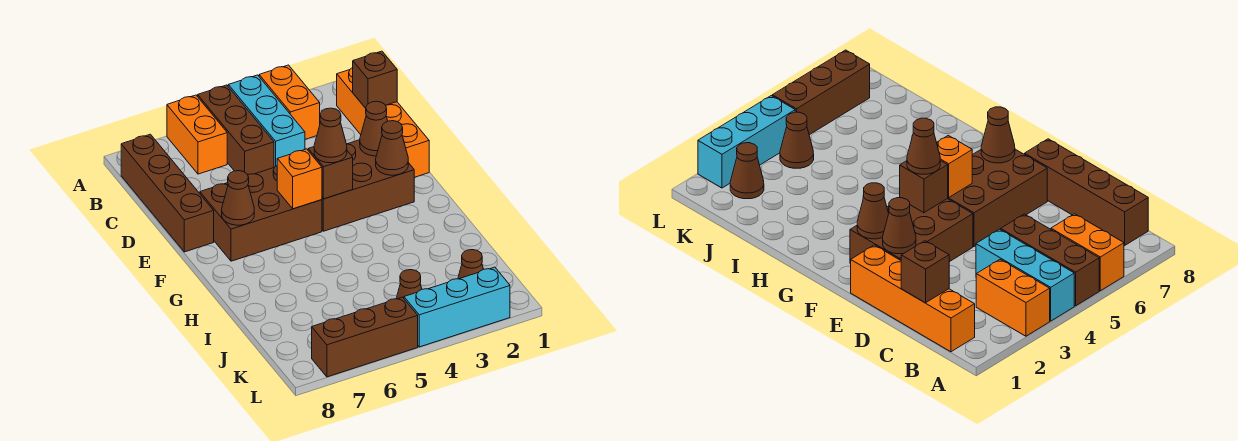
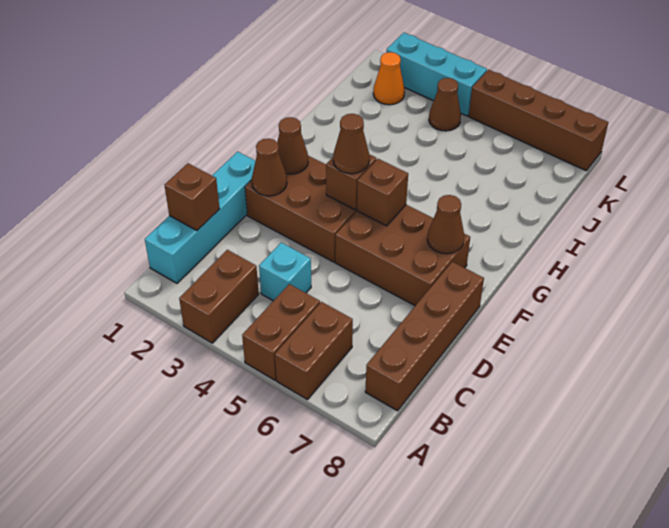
orange brick A3:B3 level 1 -> brown brick A3:B3 level 1
cyan brick A4:C4 level 1 -> cyan brick C4 level 1
brown brick A5:C5 level 1 -> brown brick A5:B5 level 1
orange brick A6:B6 level 1 -> brown brick A6:B6 level 1
orange brick B1:E1 level 1 -> cyan brick B1:E1 level 1
orange brick F5 level 2 -> brown brick F5 level 2
brown cone K2 level 1 -> orange cone K2 level 1
brown brick L5:L7 level 1 -> brown brick L5:L8 level 1

